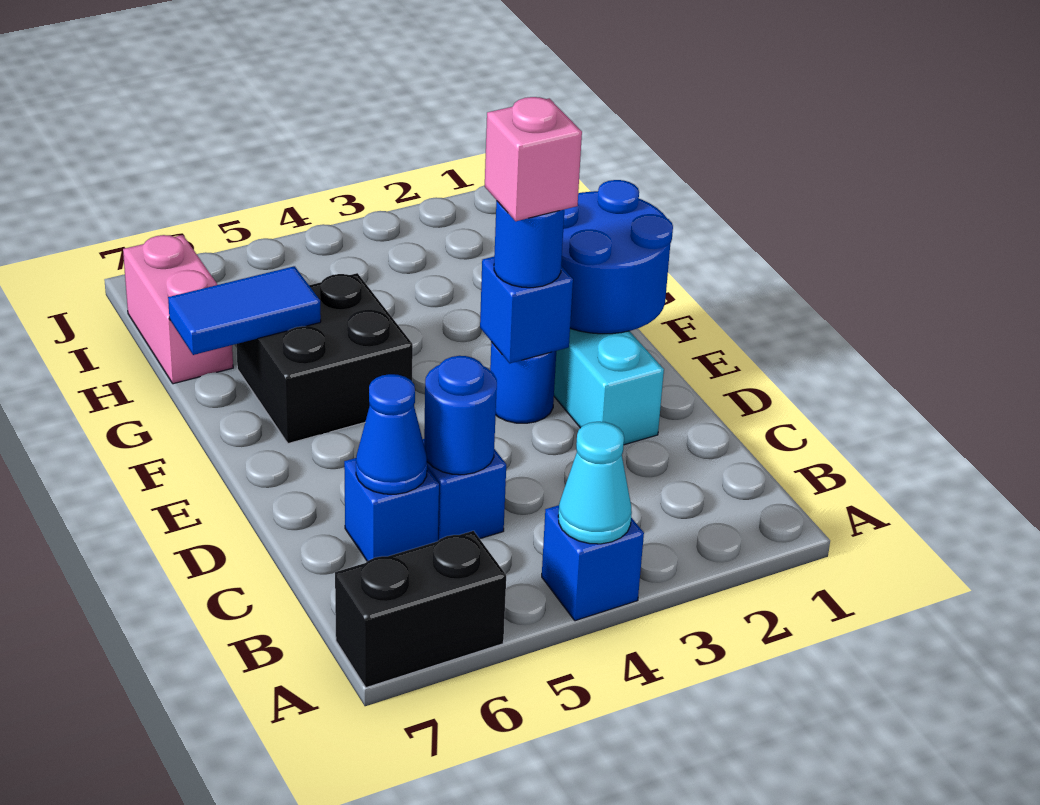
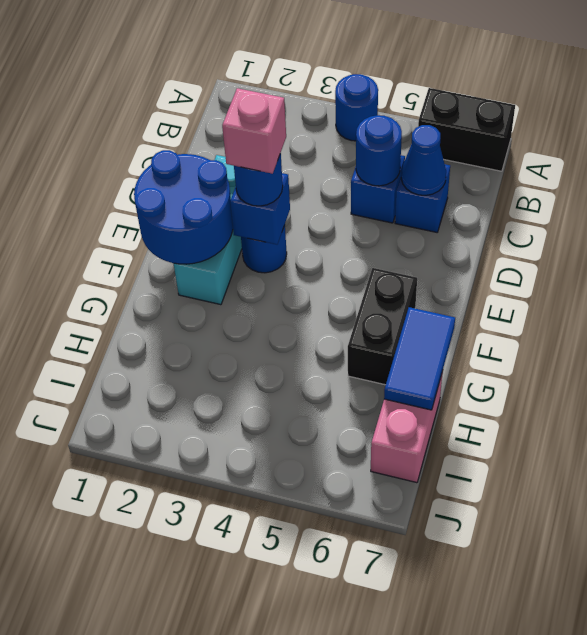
blue brick A4 level 1 -> blue round brick A4 level 1
cyan cone A4 level 2 -> none
black brick F5:G6 level 1 -> black brick F6:G6 level 1
blue tile G6:G7 level 2 -> blue tile G7:H7 level 2

